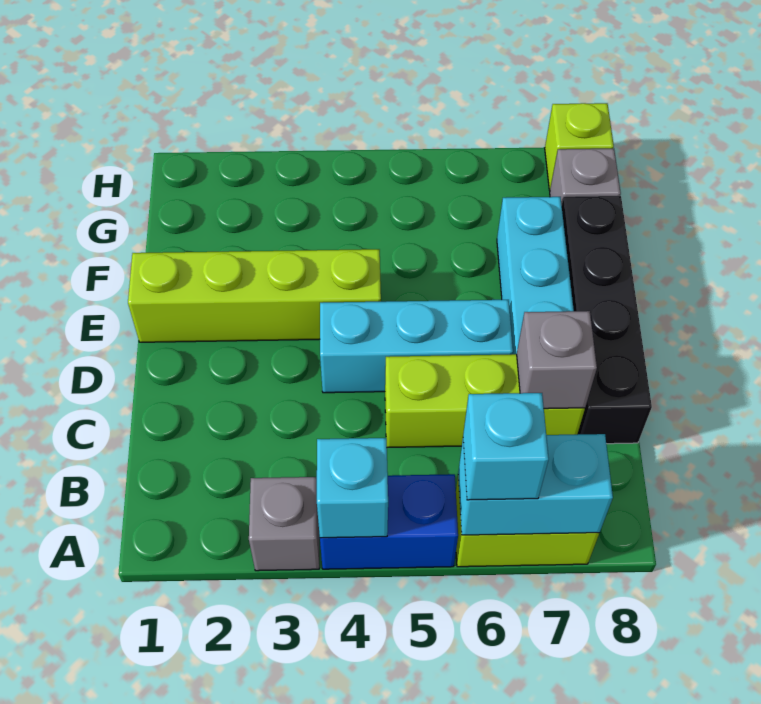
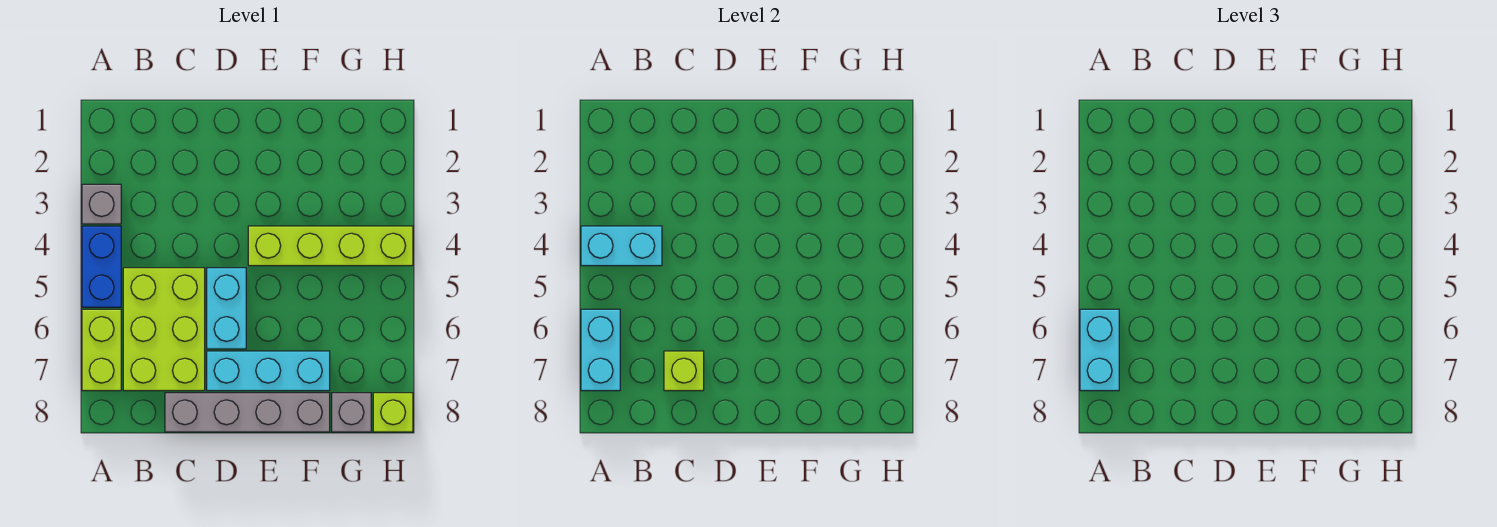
cyan brick A4 level 2 -> cyan brick A4:B4 level 2
cyan brick A6 level 3 -> cyan brick A6:A7 level 3
lime brick C5:C7 level 1 -> lime brick B5:C7 level 1
grey brick C7 level 2 -> lime brick C7 level 2
black brick C8:F8 level 1 -> grey brick C8:F8 level 1
cyan brick D4:D6 level 1 -> cyan brick D5:D6 level 1
lime brick E1:E4 level 1 -> lime brick E4:H4 level 1

